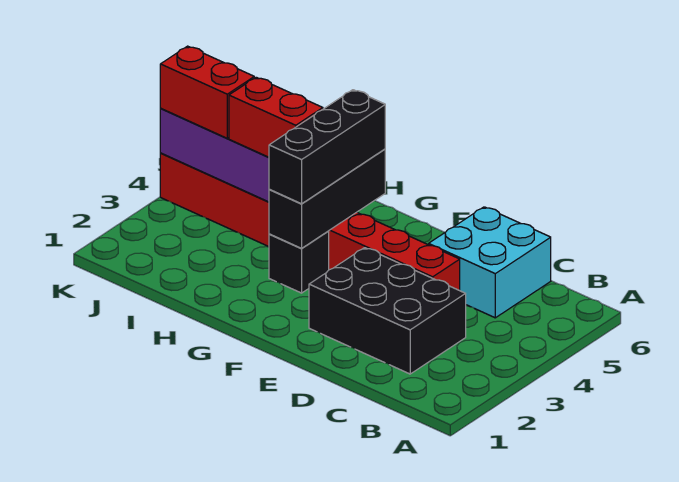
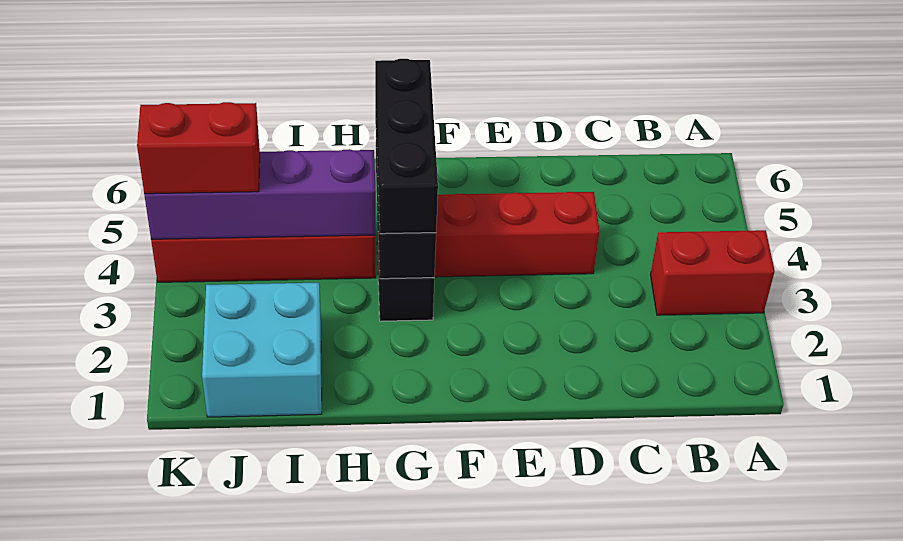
black brick C2:E3 level 1 -> none
cyan brick C5:D6 level 1 -> cyan brick I1:J2 level 1
red brick H4:I4 level 3 -> red brick A3:B3 level 1

